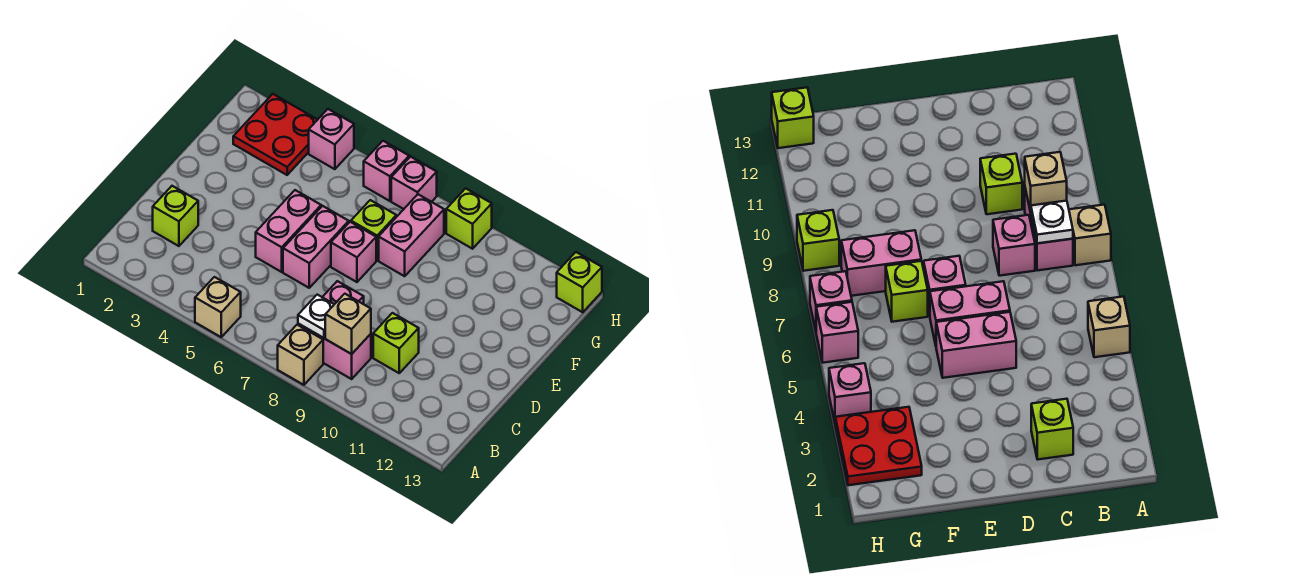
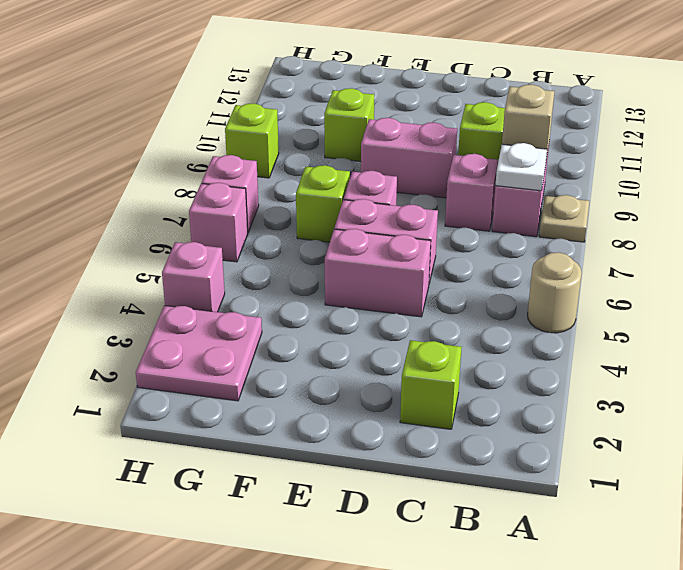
tan brick A5 level 1 -> tan round brick A5 level 1
tan brick A8 level 1 -> tan plate A8 level 1
pink brick F8:G8 level 1 -> pink brick D9:E9 level 1
red plate G2:H3 level 1 -> pink plate G2:H3 level 1
lime brick H13 level 1 -> lime brick F10 level 1

